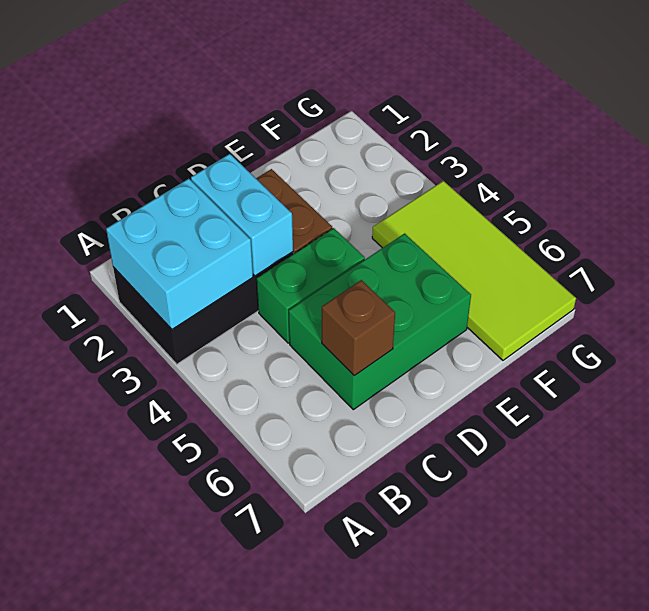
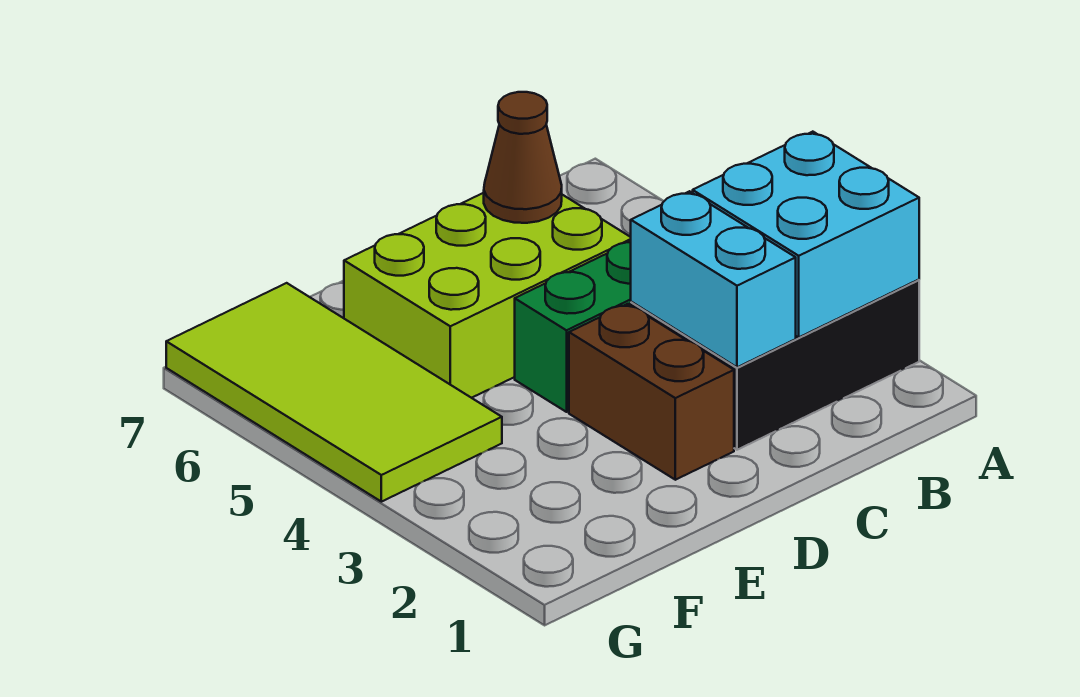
green brick C5:E6 level 1 -> lime brick C5:E6 level 1
brown brick C6 level 2 -> brown cone C6 level 2

